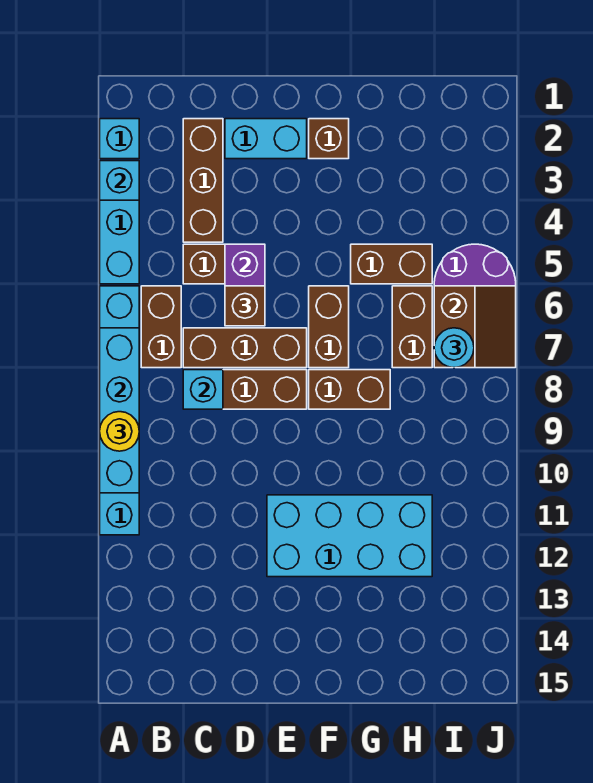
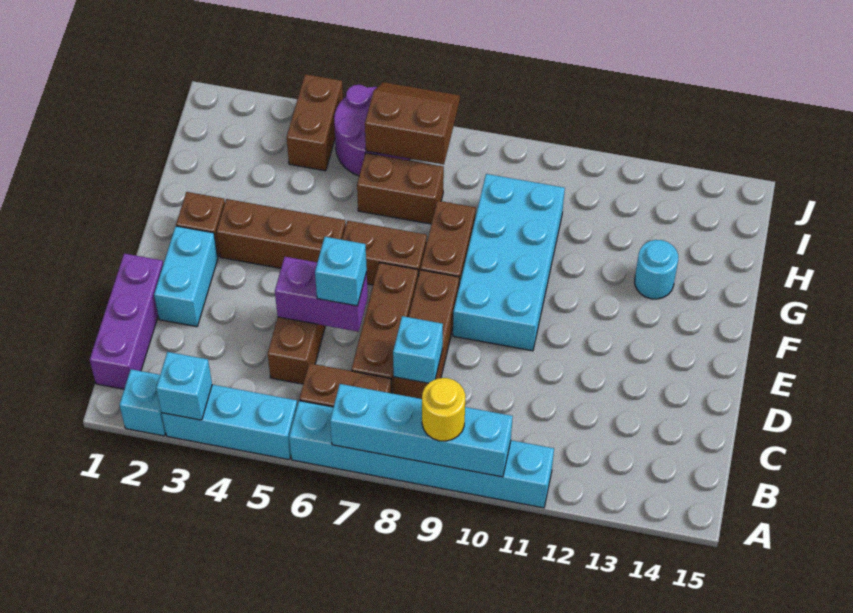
none -> purple brick B1:D1 level 1
brown brick C2:C4 level 1 -> brown brick F3:F5 level 1
brown brick D6 level 3 -> cyan brick D6 level 3
cyan brick E11:H12 level 1 -> cyan brick E9:H10 level 1
brown brick G5:H5 level 1 -> brown brick I4:J4 level 1
cyan round brick I7 level 3 -> cyan round brick G13 level 1

